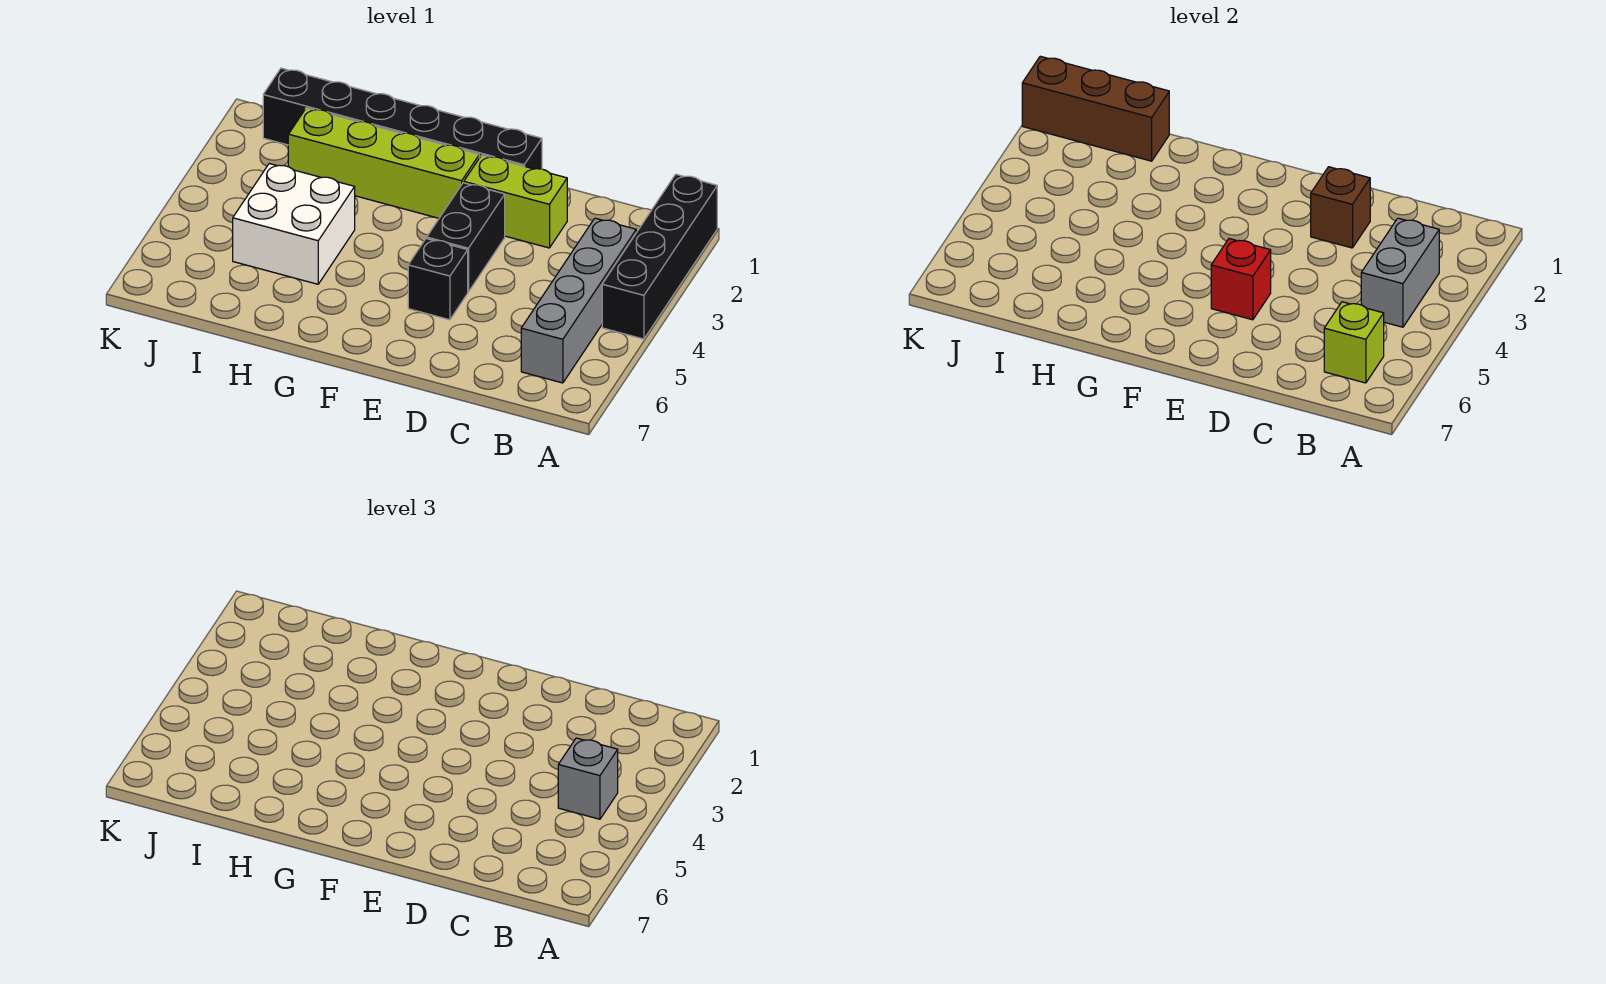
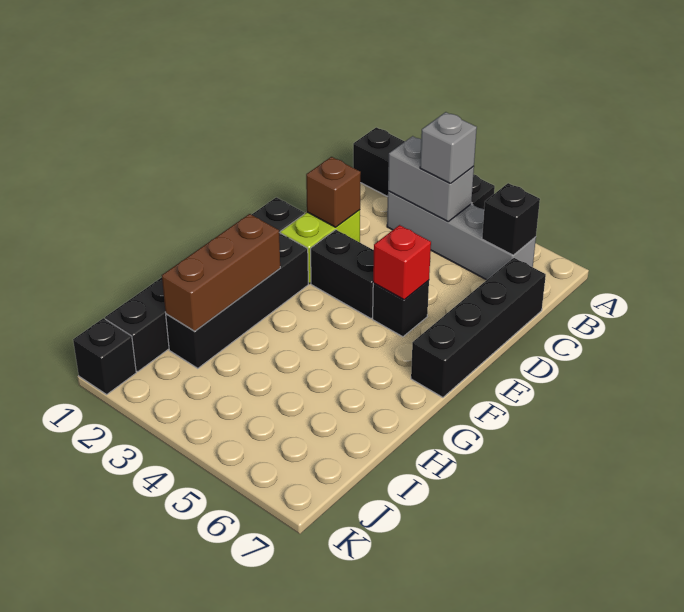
lime brick B6 level 2 -> black brick B6 level 2
none -> black brick C7:F7 level 1
lime brick F2:I2 level 1 -> black brick F2:I2 level 1
white brick H4:I5 level 1 -> none
brown brick I1:K1 level 2 -> brown brick G2:I2 level 2
none -> black brick K1 level 1

